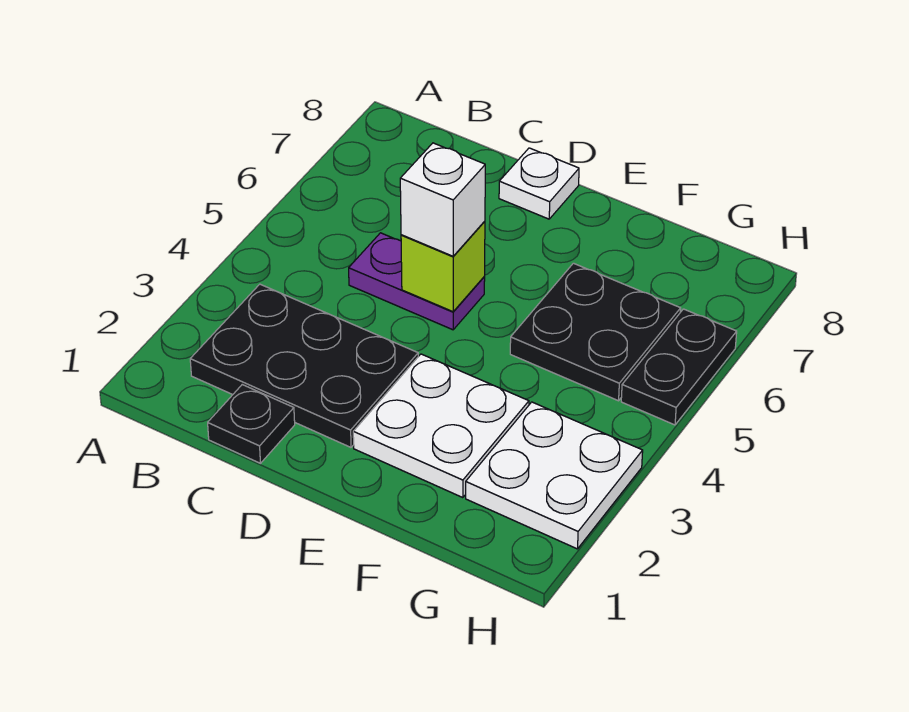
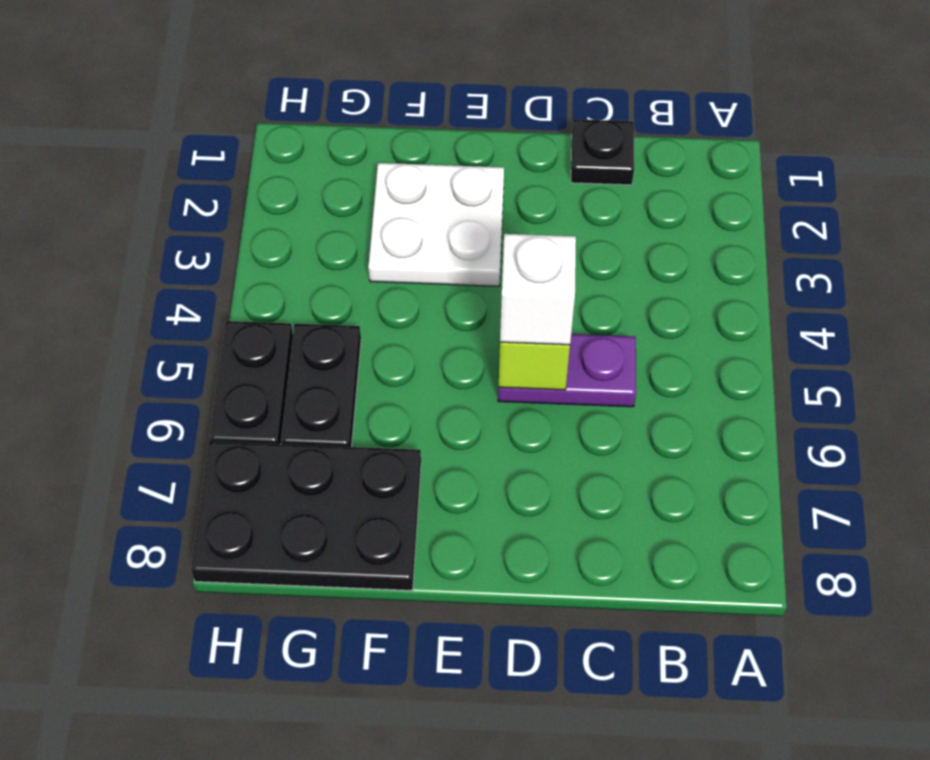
black plate B2:D3 level 1 -> black plate F7:H8 level 1
white plate D8 level 1 -> none
black plate F5:G6 level 1 -> black plate G5:G6 level 1
white plate G2:H3 level 1 -> none

